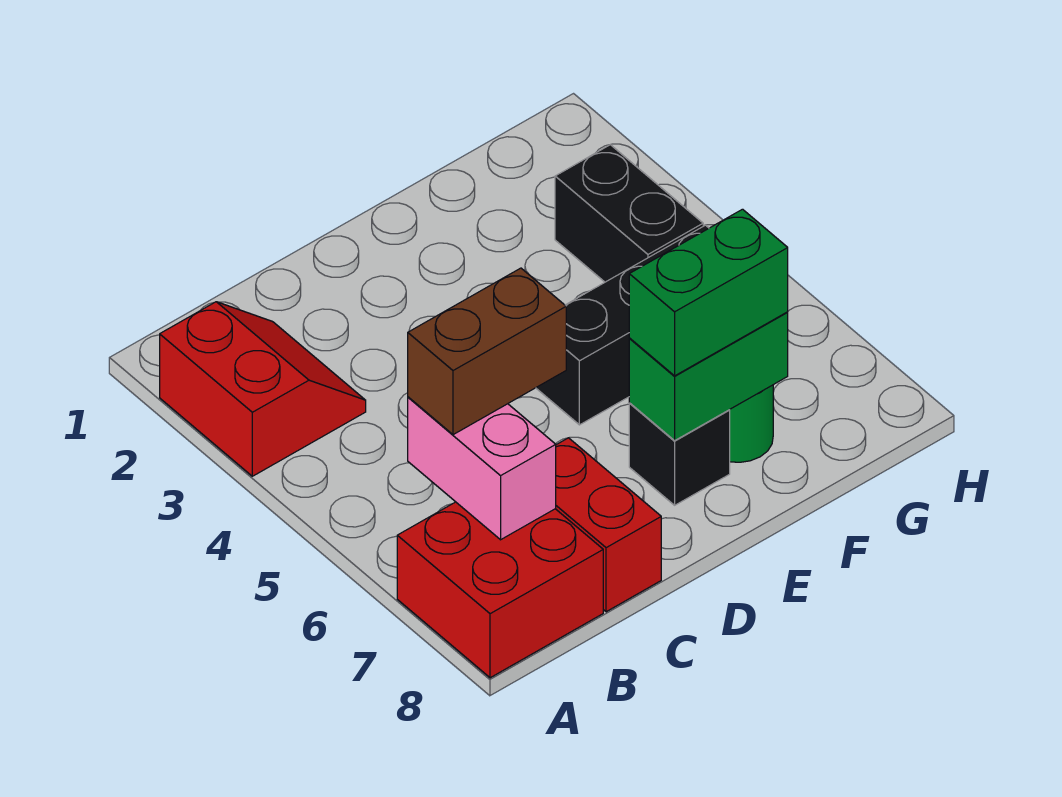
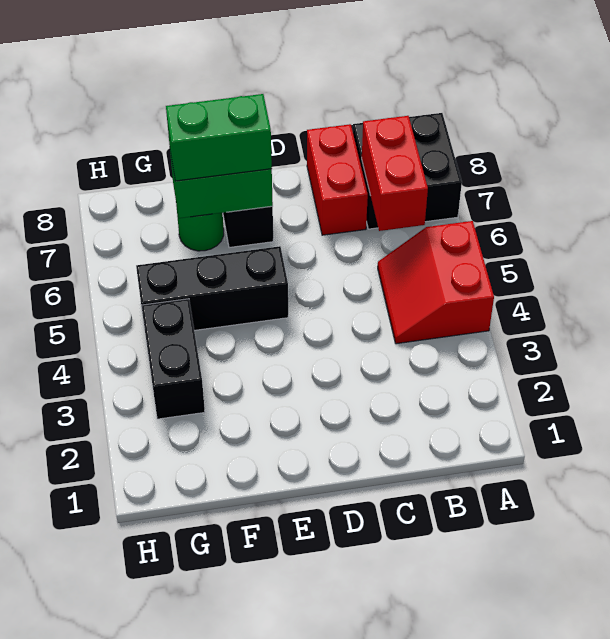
red slope A2:B3 level 1 top A -> red slope A4:B5 level 1 top A
red brick A7:B8 level 1 -> black brick A7:B8 level 1
pink brick B6:B7 level 2 -> red brick B6:B7 level 2
brown brick B6:C6 level 3 -> none

